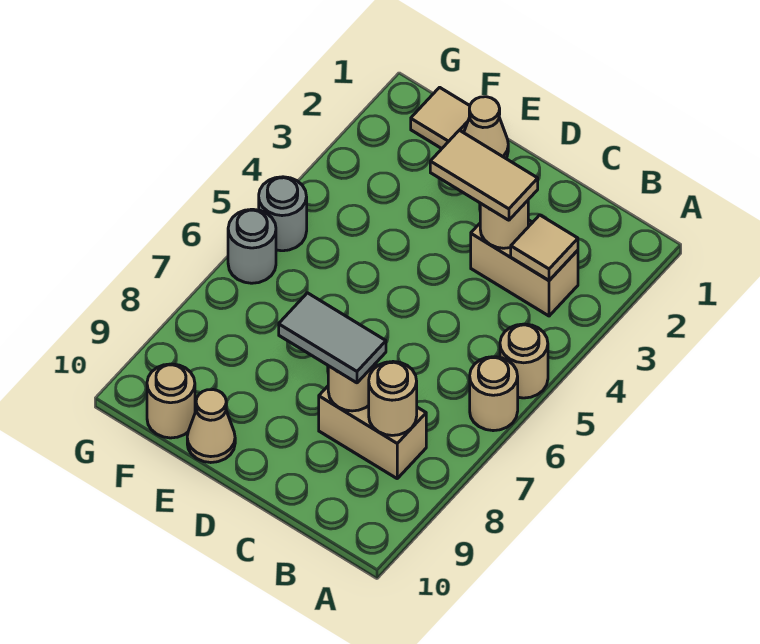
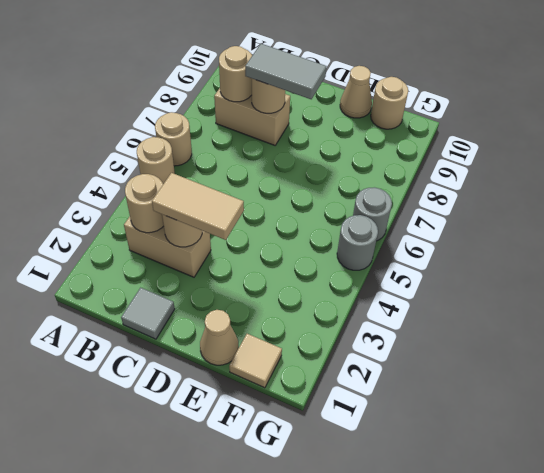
tan tile B3 level 2 -> tan round brick B3 level 2
none -> grey tile C1 level 1

